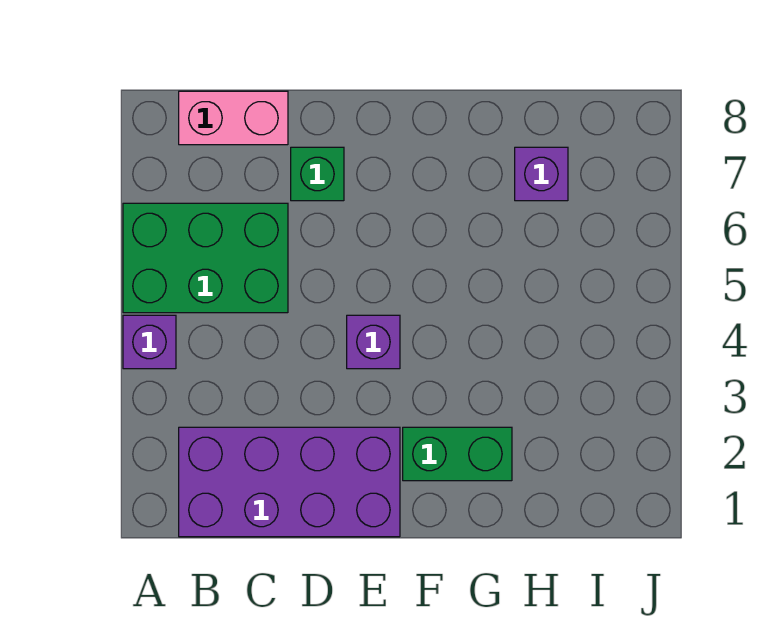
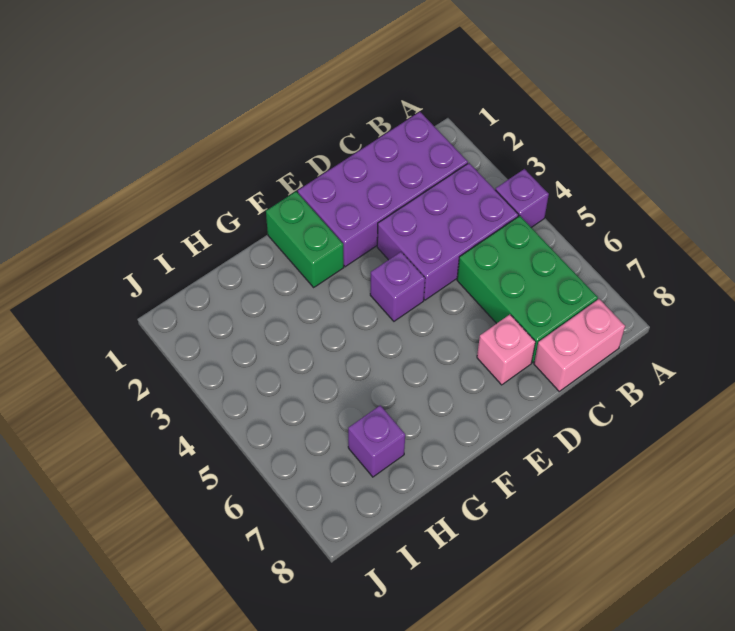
green brick A5:C6 level 1 -> green brick B5:C7 level 1
none -> purple brick B3:D4 level 1
green brick D7 level 1 -> pink brick D7 level 1
green brick F2:G2 level 1 -> green brick F1:F2 level 1

